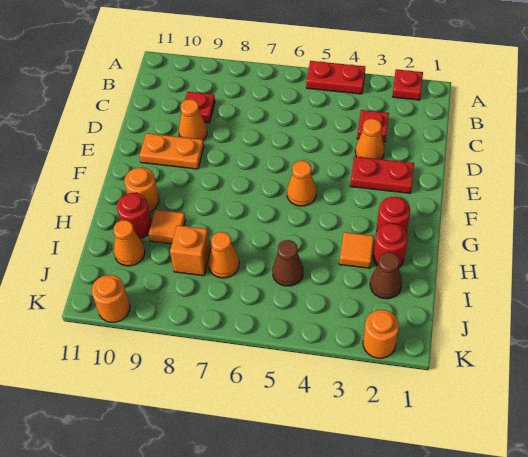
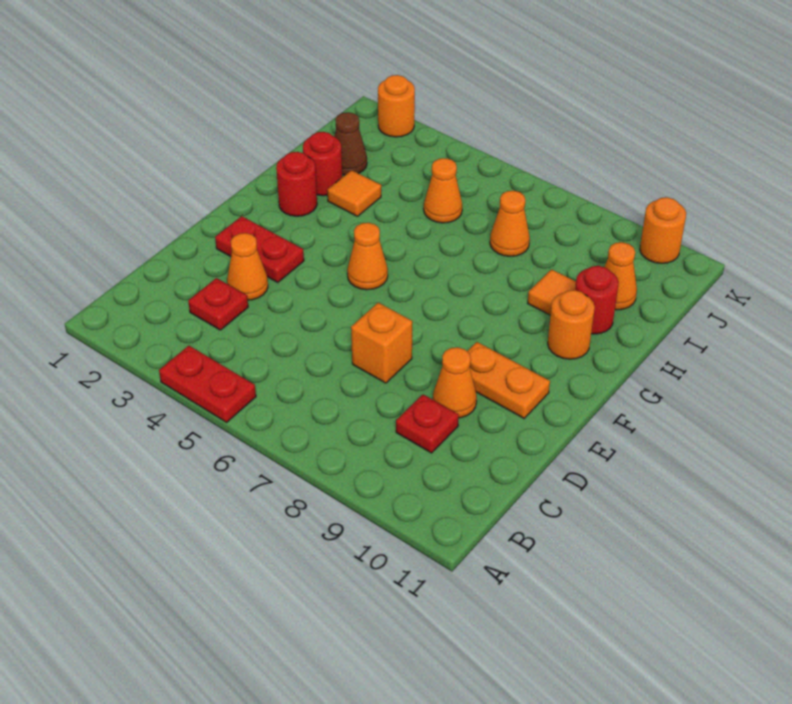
red plate A2 level 1 -> none
brown cone I5 level 1 -> orange cone I5 level 1
orange brick I8 level 1 -> orange brick D7 level 1

